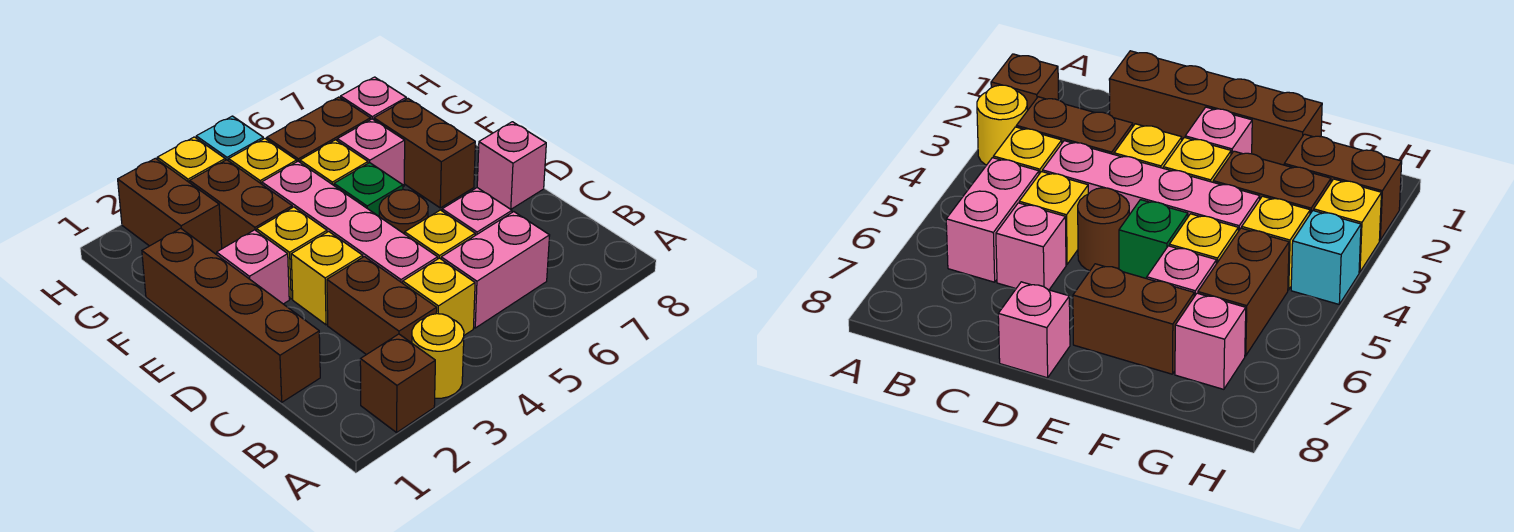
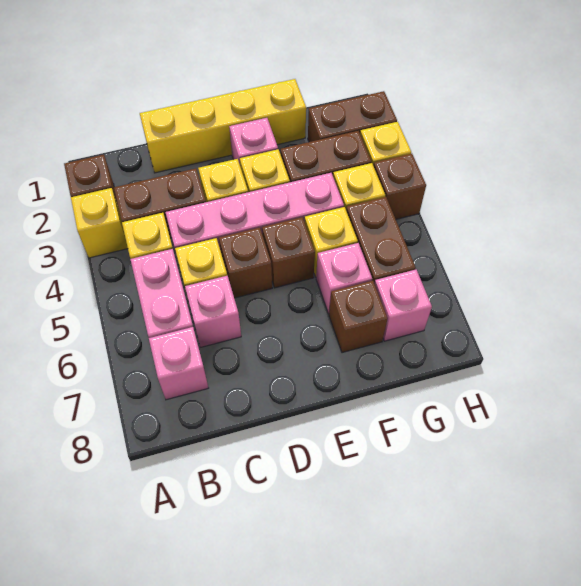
yellow round brick A3 level 1 -> yellow brick A3 level 1
brown brick C1:F1 level 1 -> yellow brick C1:F1 level 1
brown round brick D5 level 1 -> brown brick D5 level 1
pink brick D8 level 1 -> pink brick B7 level 1
green brick E5 level 1 -> brown brick E5 level 1
brown brick E7:F7 level 1 -> brown brick F7 level 1
cyan brick H4 level 1 -> brown brick H4 level 1

